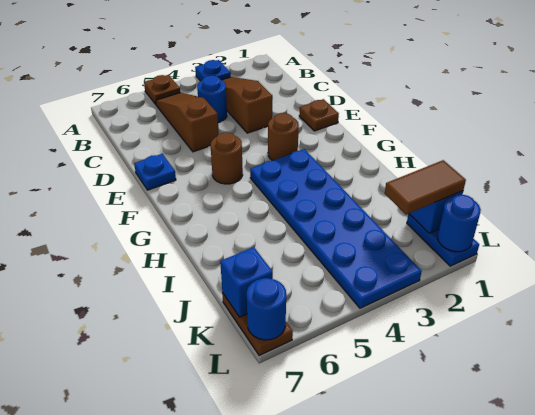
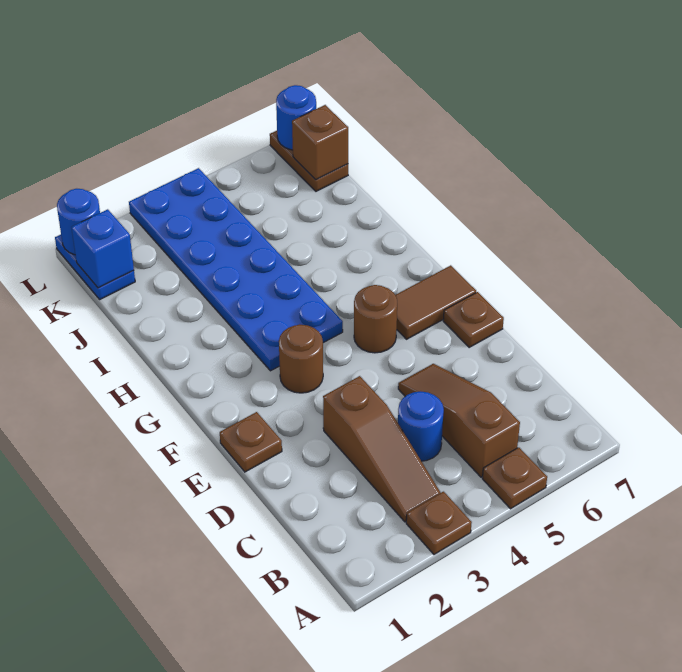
blue plate A3 level 1 -> brown plate A3 level 1
brown slope B5:D5 level 1 top D -> brown slope B5:D5 level 1 top B
blue plate E7 level 1 -> brown plate E7 level 1
brown tile K1:K2 level 3 -> brown tile F6:F7 level 1
blue brick K7 level 2 -> brown brick K7 level 2

